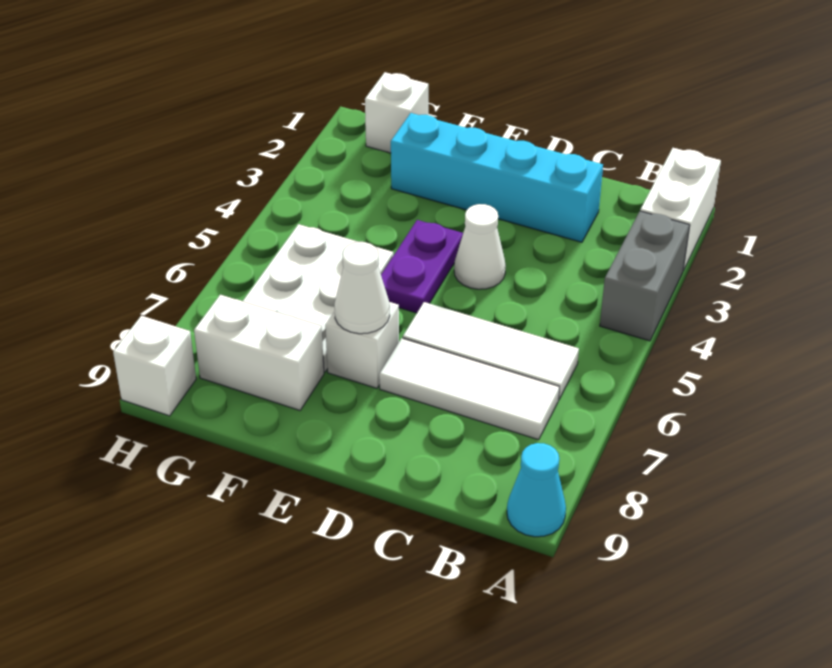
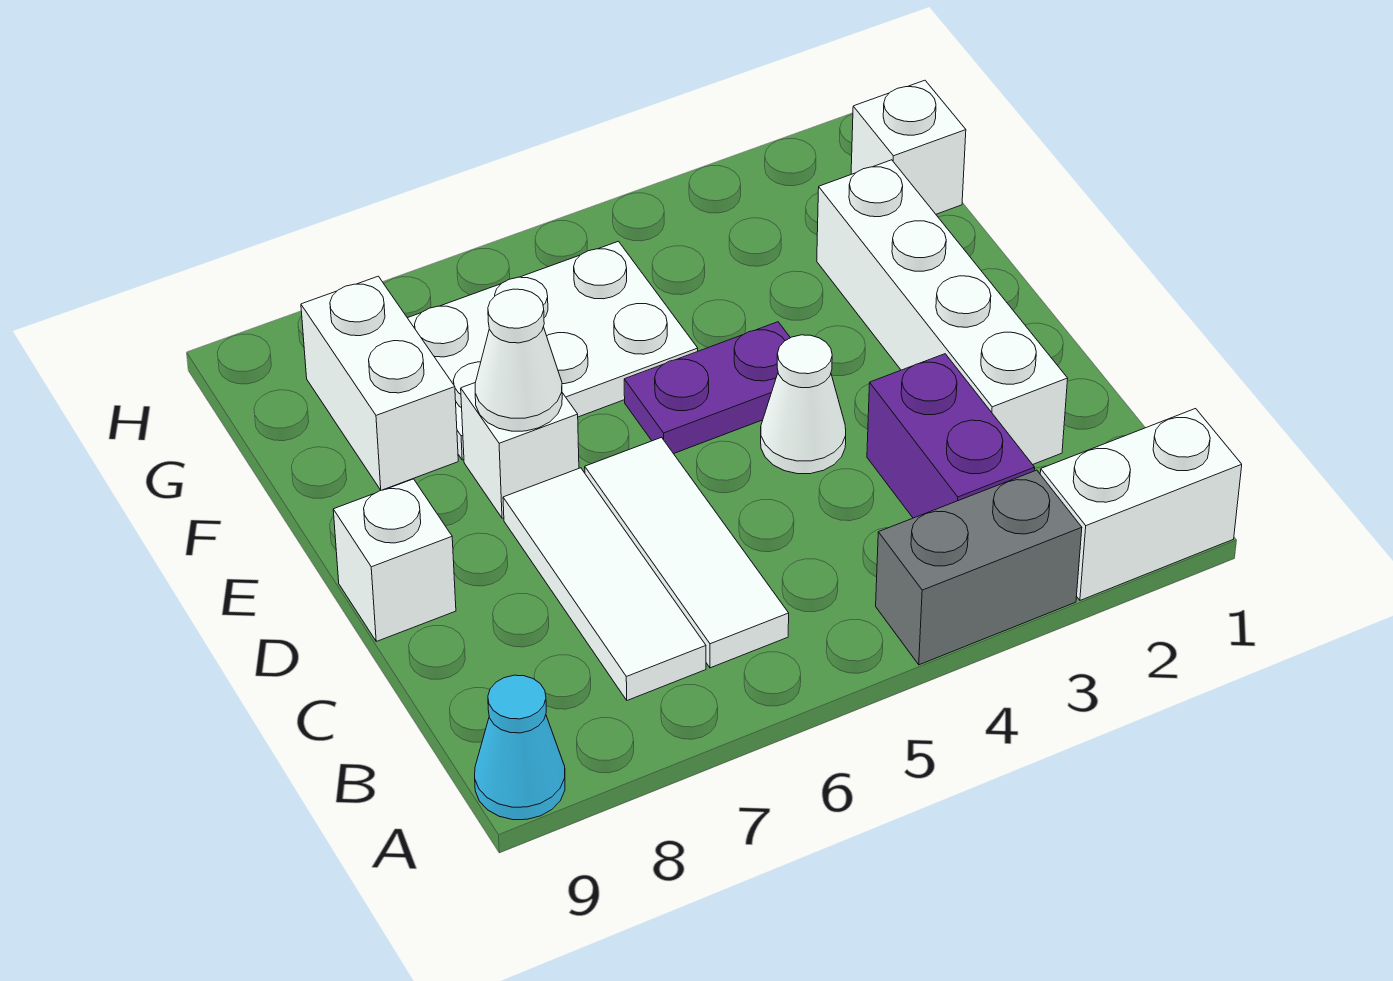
none -> purple brick B3:C3 level 1
cyan brick C2:F2 level 1 -> white brick C2:F2 level 1
white brick H9 level 1 -> white brick D9 level 1

